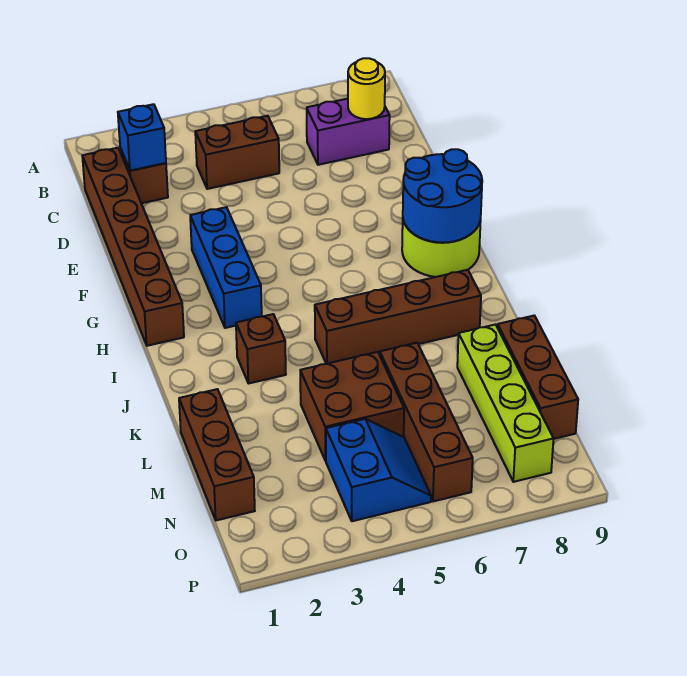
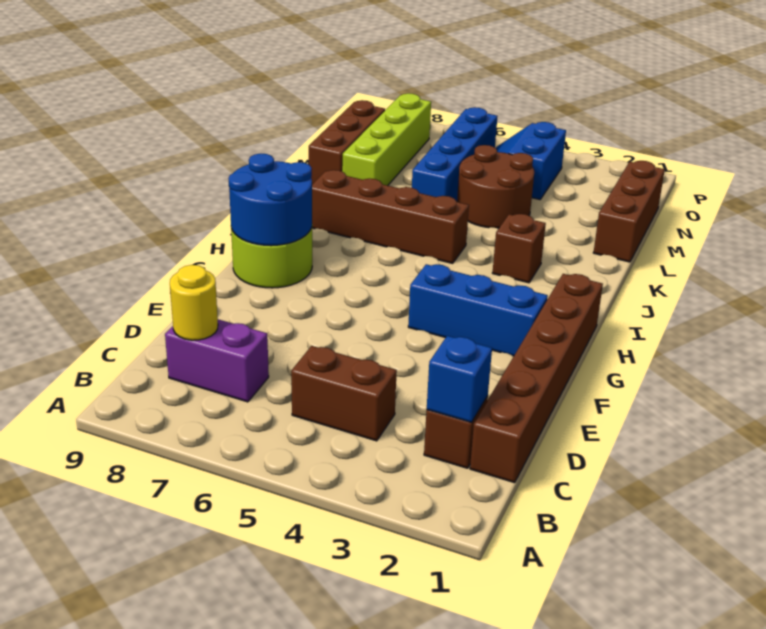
blue brick F3:H3 level 1 -> blue brick G2:G4 level 1
brown brick L4:M5 level 1 -> brown round brick L4:M5 level 1
brown brick L6:O6 level 1 -> blue brick L6:O6 level 1

